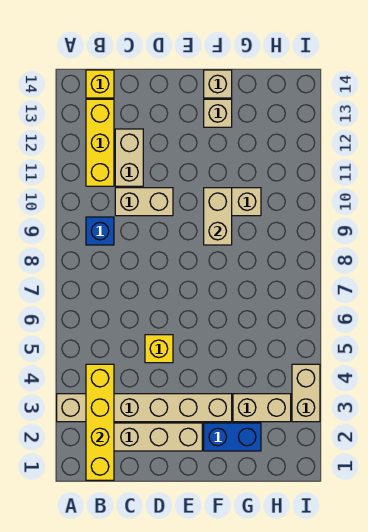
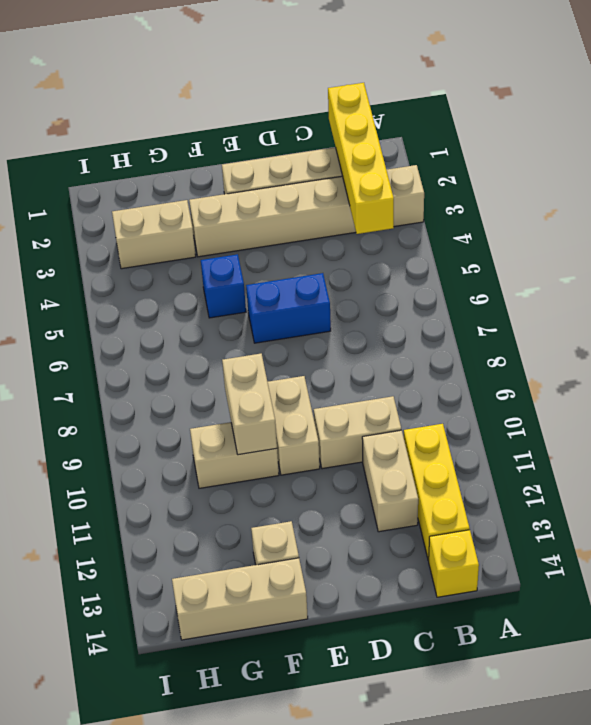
blue brick B9 level 1 -> blue brick F5 level 1
yellow brick D5 level 1 -> none
blue brick F2:G2 level 1 -> blue brick D6:E6 level 1
tan brick F14 level 1 -> tan brick F14:H14 level 1
tan brick I3:I4 level 1 -> tan brick E9:E10 level 1

